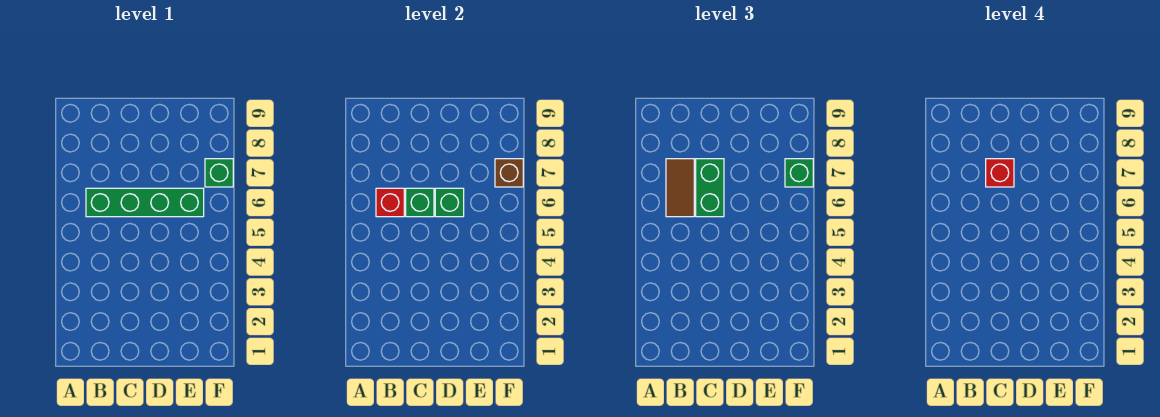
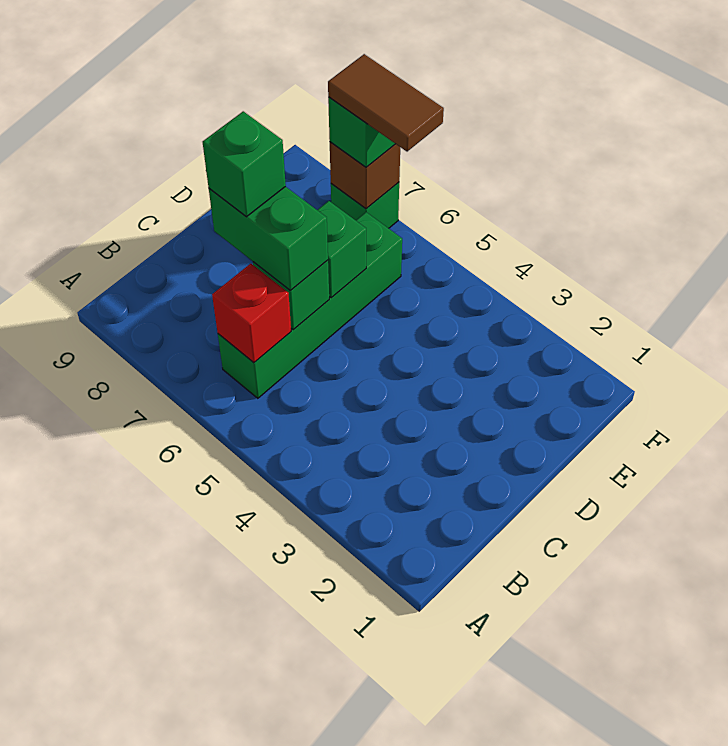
brown tile B6:B7 level 3 -> brown tile F6:F7 level 4
red brick C7 level 4 -> green brick C7 level 4

